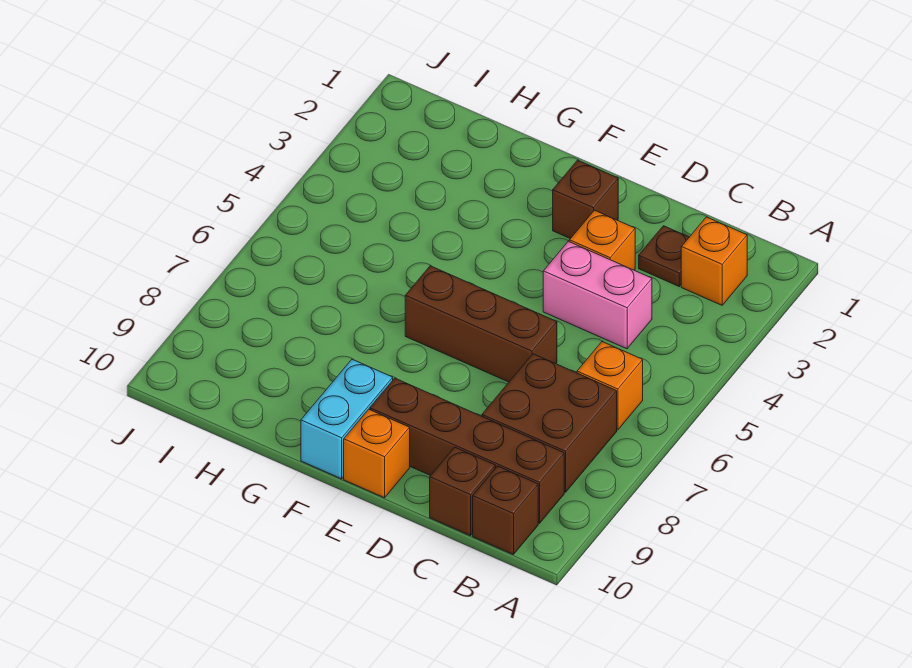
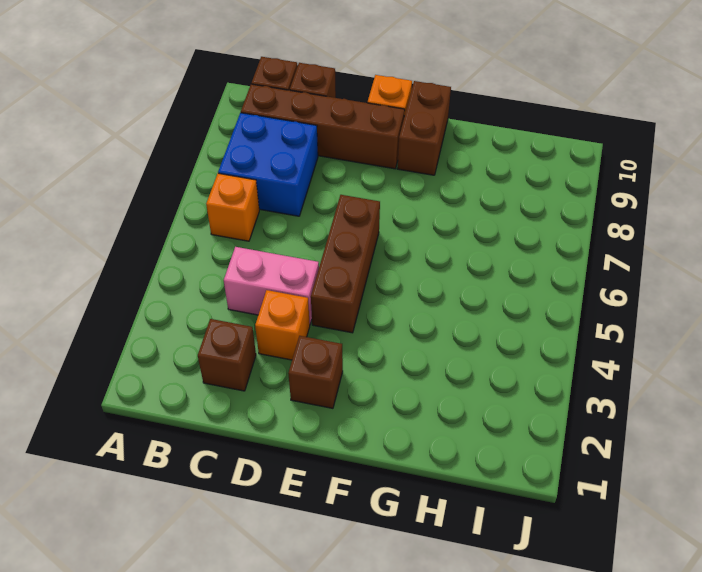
orange brick B2 level 1 -> none
brown brick B7:C8 level 1 -> blue brick B7:C8 level 1
brown plate C2 level 1 -> brown brick C2 level 1
brown brick D6:F6 level 1 -> brown brick E4:E6 level 1
cyan brick F9:F10 level 1 -> brown brick F9:F10 level 1

